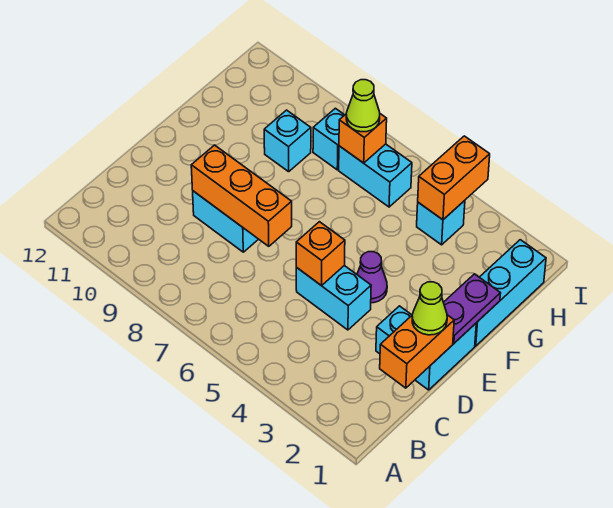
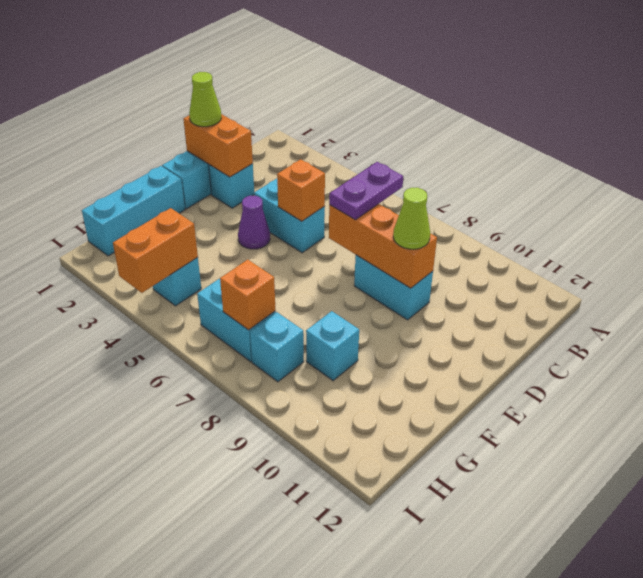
orange brick C1:D1 level 2 -> orange brick D1:D2 level 2
purple plate E1:F1 level 2 -> purple plate C7:D7 level 3
lime cone H7 level 3 -> lime cone D9 level 3

